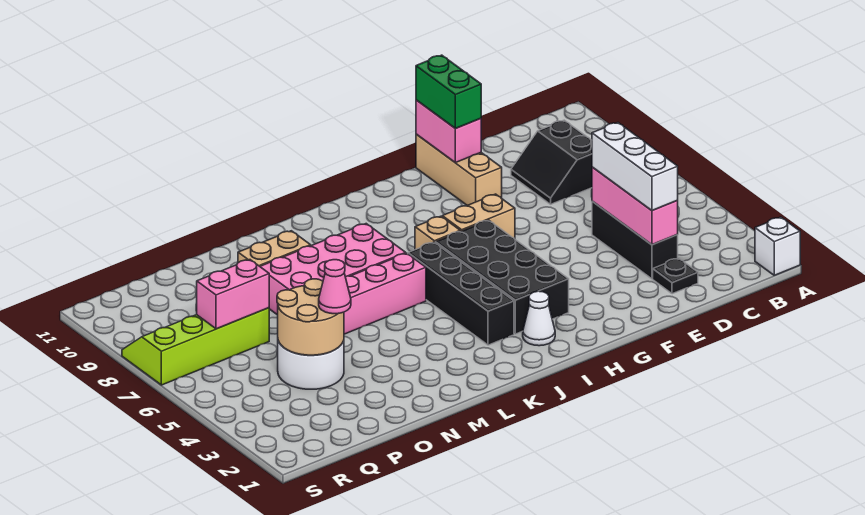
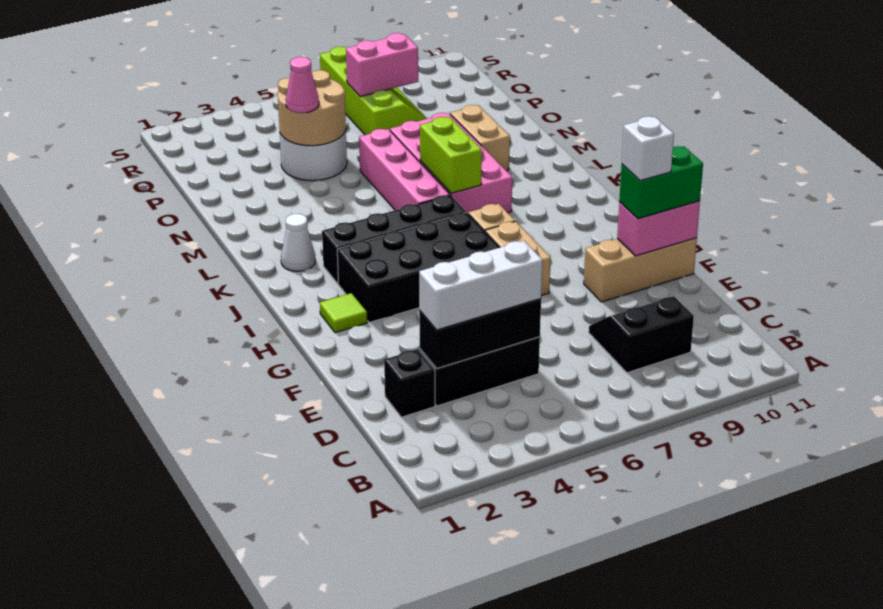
white brick A1 level 1 -> white brick F10 level 4
black plate D2 level 1 -> black brick D2 level 1
pink brick D3:D5 level 2 -> black brick D3:D5 level 2
none -> lime tile H2 level 1
white cone I2 level 1 -> white cone K2 level 1
none -> lime brick K7:L7 level 2
pink brick P7:Q7 level 2 -> pink brick Q7:Q8 level 2

